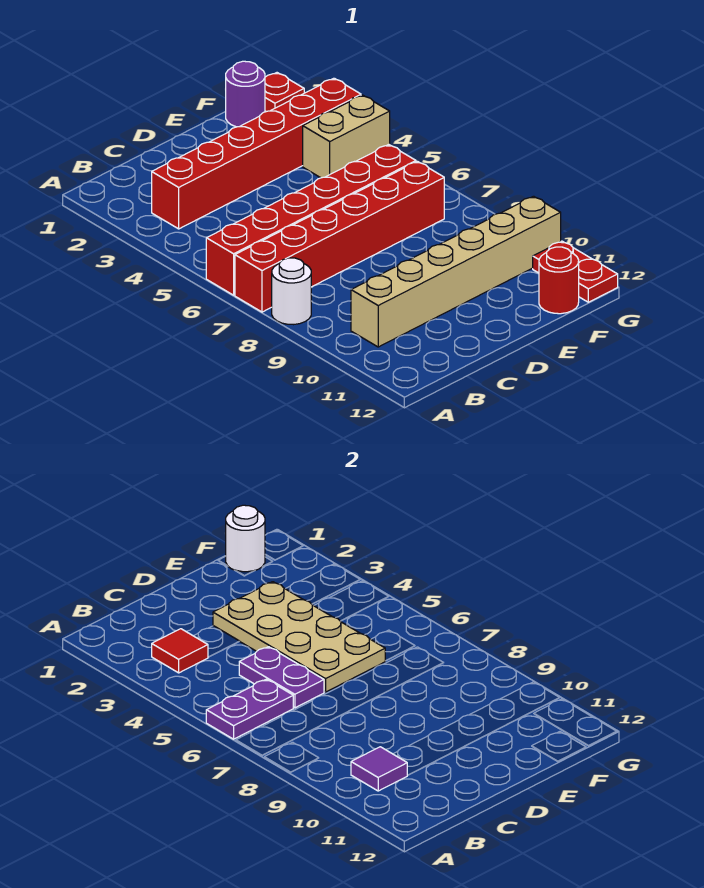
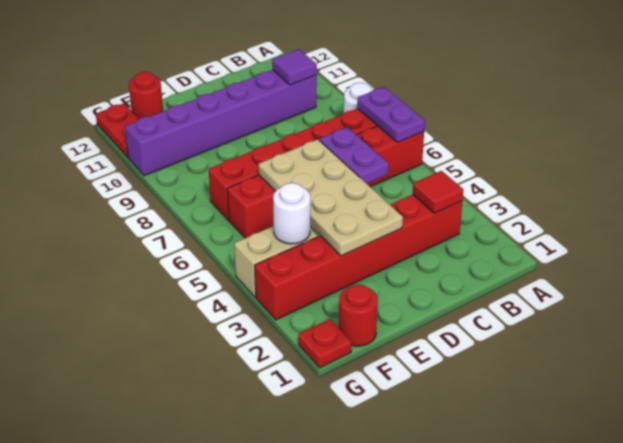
purple plate A6:B6 level 2 -> purple plate A6:A7 level 2
tan brick B10:G10 level 1 -> purple brick B10:G10 level 1
purple round brick F1 level 1 -> red round brick F1 level 1
white round brick F1 level 2 -> white round brick F4 level 2

